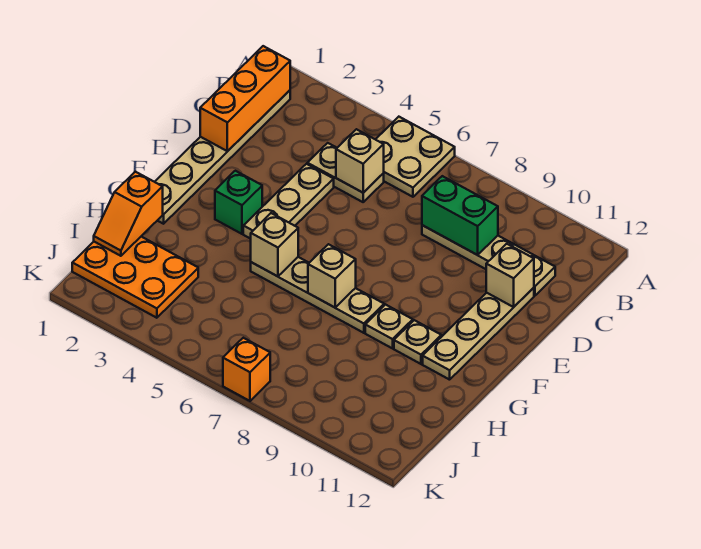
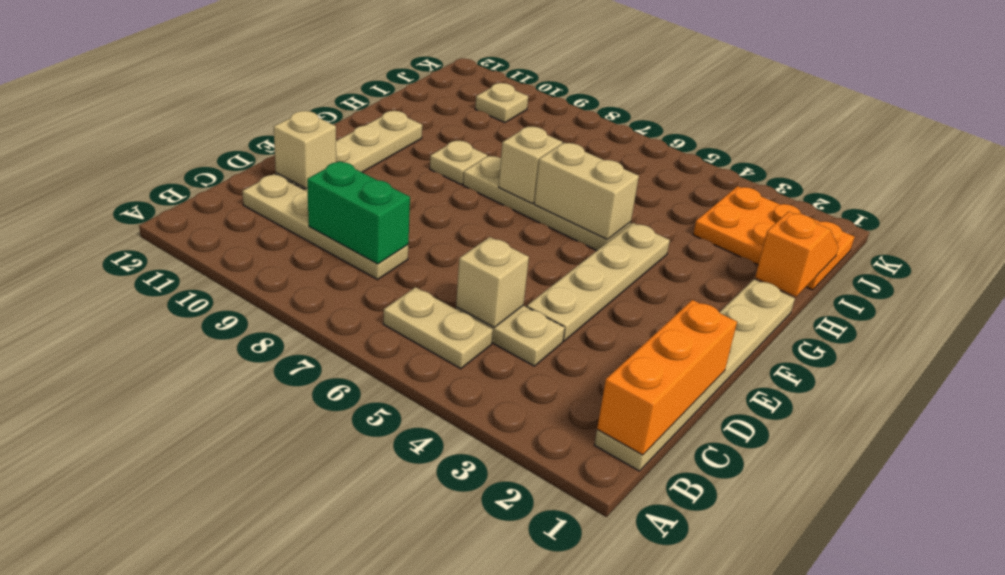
tan plate A5:B6 level 1 -> tan plate B5:B6 level 1
tan plate D4:F4 level 1 -> tan plate D4:G4 level 1
green brick F3 level 1 -> none
tan brick G5 level 2 -> tan brick G5:G6 level 2
tan plate G10 level 1 -> tan plate J10 level 1
orange brick K7 level 1 -> none

